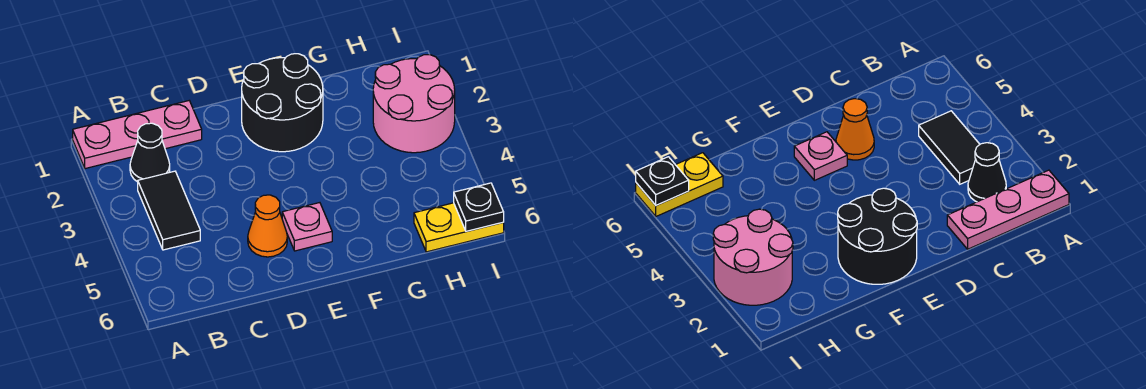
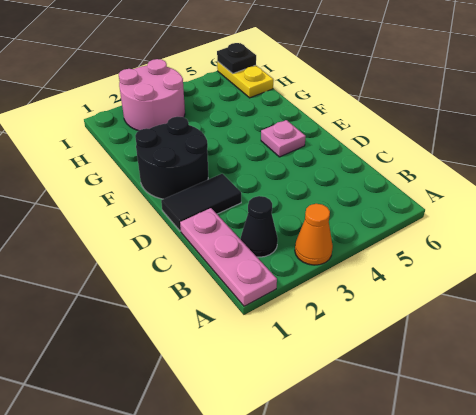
black tile B3:B4 level 1 -> black tile D1:D2 level 1
orange cone D5 level 1 -> orange cone A3 level 1

